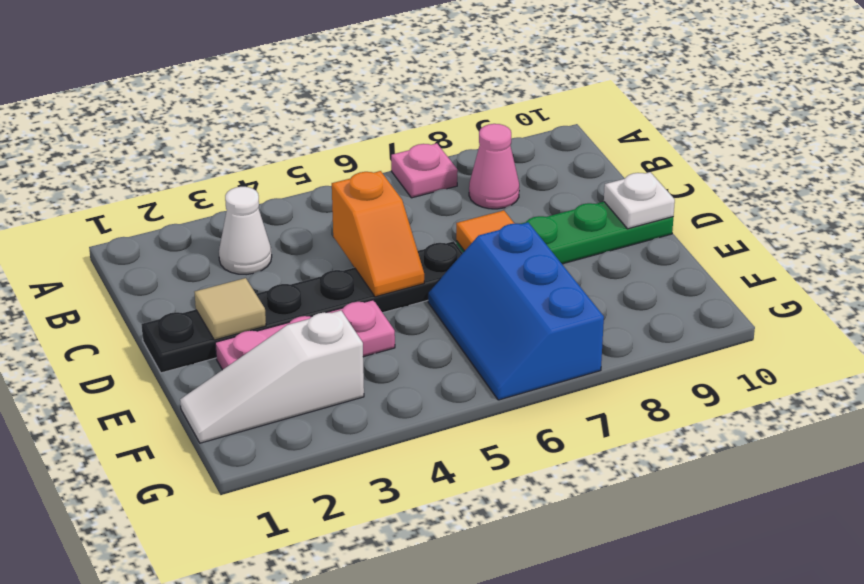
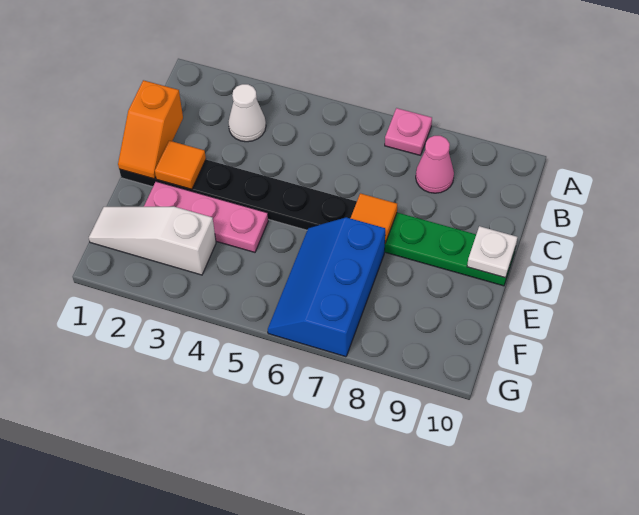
orange slope C5:D5 level 2 top C -> orange slope C1:D1 level 2 top C
tan tile D2 level 2 -> orange tile D2 level 2

